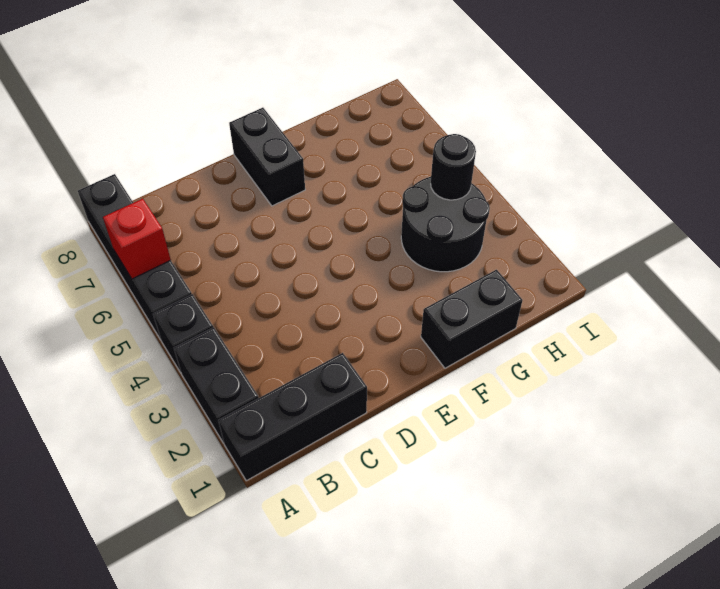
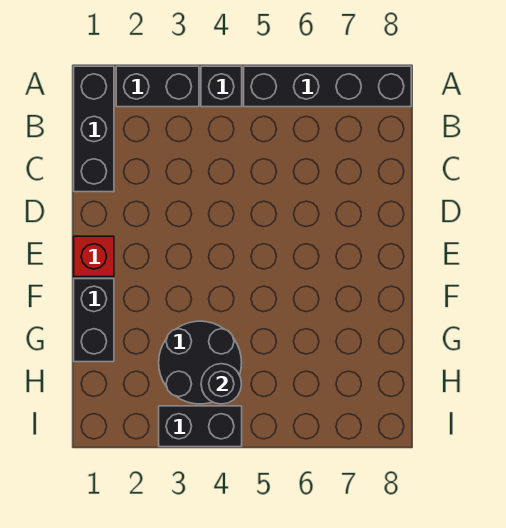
red brick A6 level 2 -> red brick E1 level 1
black brick E7:E8 level 1 -> black brick I3:I4 level 1

